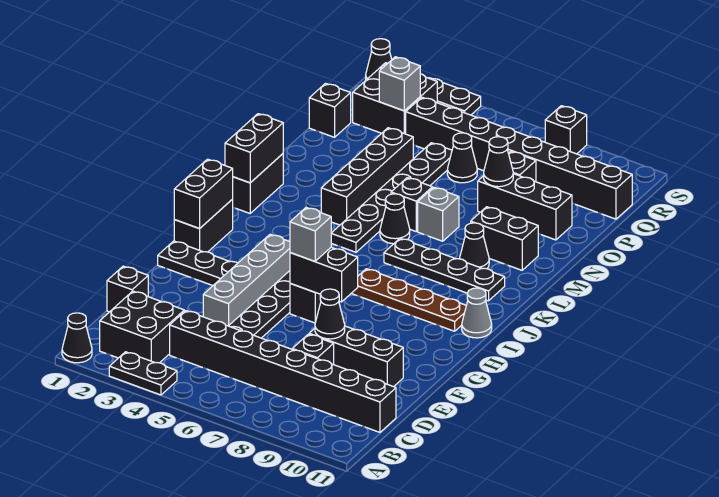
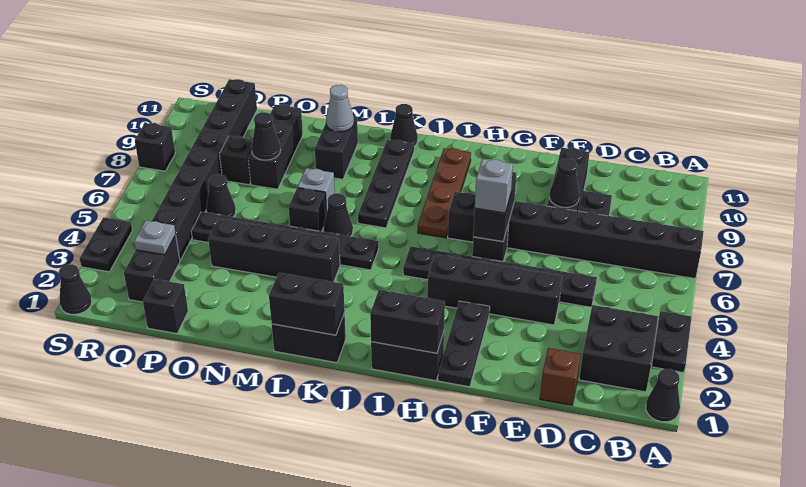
black brick C4:C11 level 1 -> black brick A7:H7 level 1
black brick D1 level 1 -> brown brick D1 level 1
grey brick E4:H4 level 1 -> black brick E4:H4 level 1
grey cone I11 level 1 -> grey cone M10 level 2
black cone L9 level 1 -> black cone K11 level 1
black brick Q2:R3 level 1 -> black brick Q2:Q3 level 1
grey brick Q3 level 2 -> grey plate Q3 level 2

